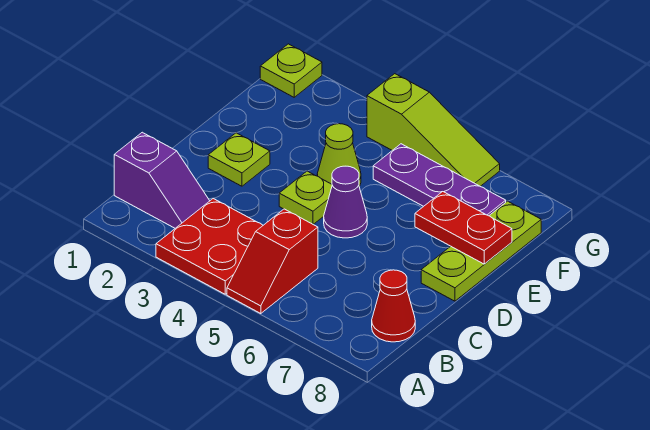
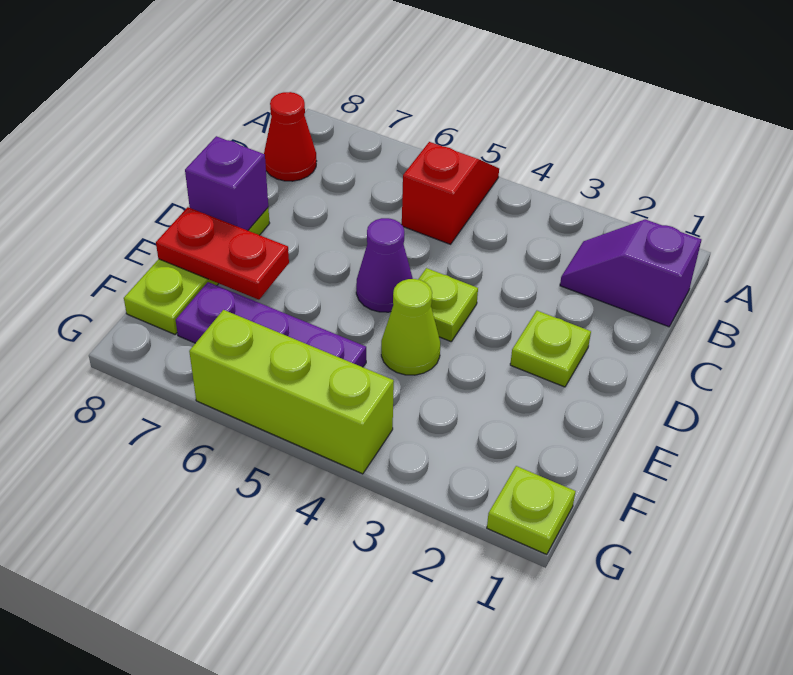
red plate A3:B4 level 1 -> none
none -> purple brick D8 level 2
lime slope G4:G6 level 1 top 4 -> lime brick G4:G6 level 1

